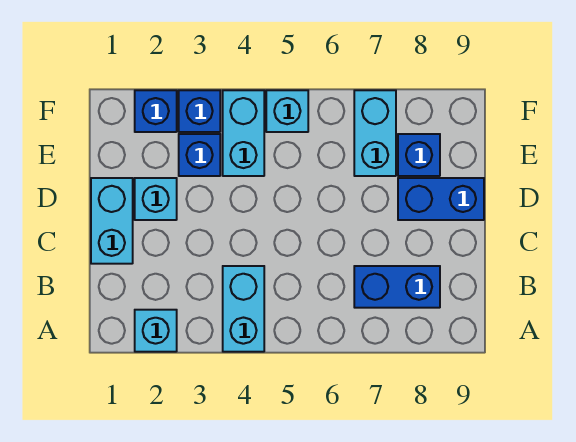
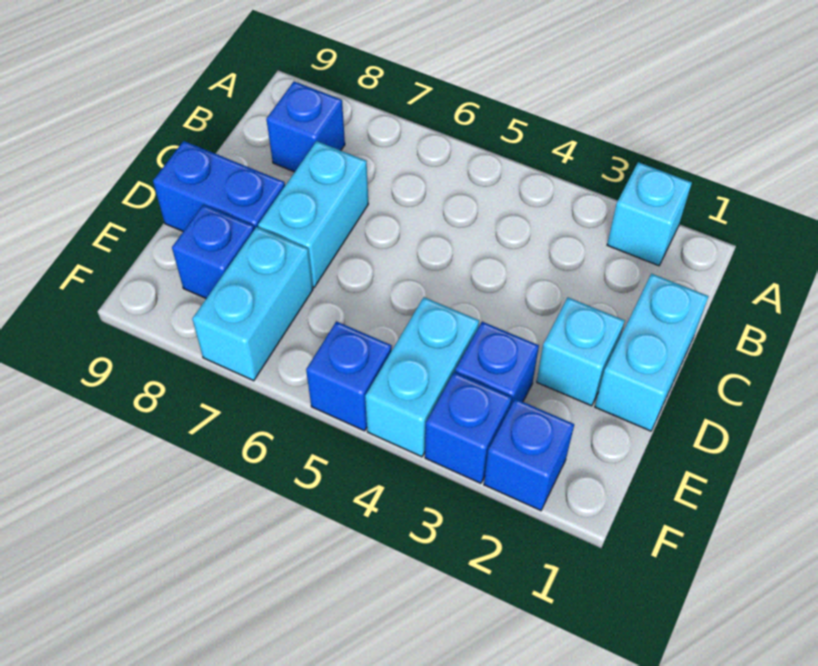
cyan brick A4:B4 level 1 -> cyan brick C7:D7 level 1
blue brick B7:B8 level 1 -> blue brick B8 level 1
cyan brick F5 level 1 -> blue brick F5 level 1

